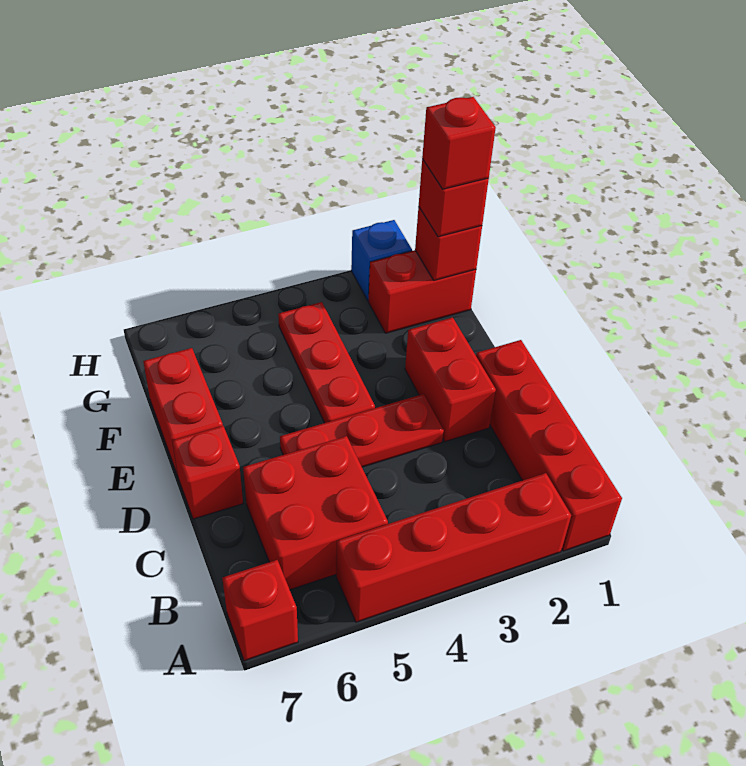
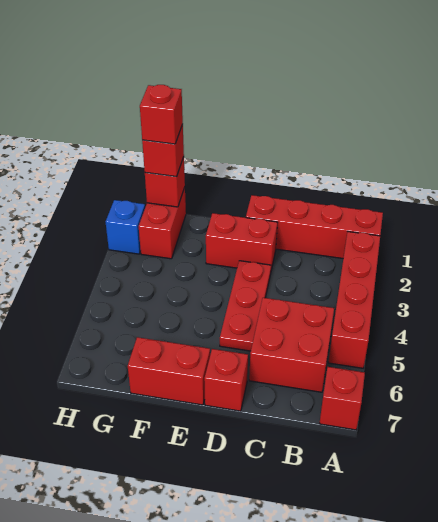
red plate E4:G4 level 1 -> none

